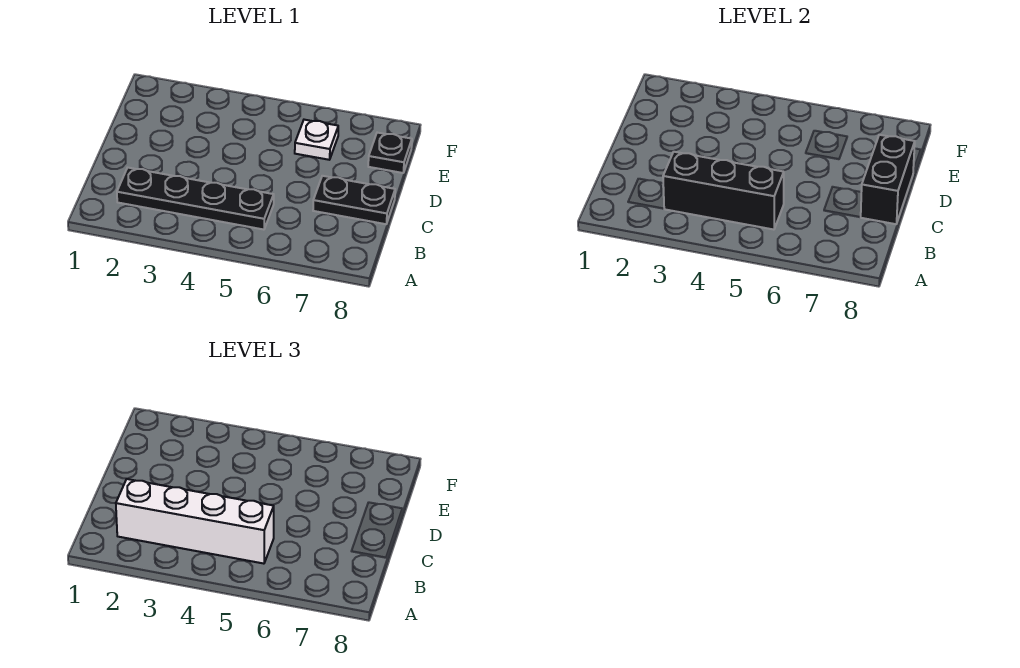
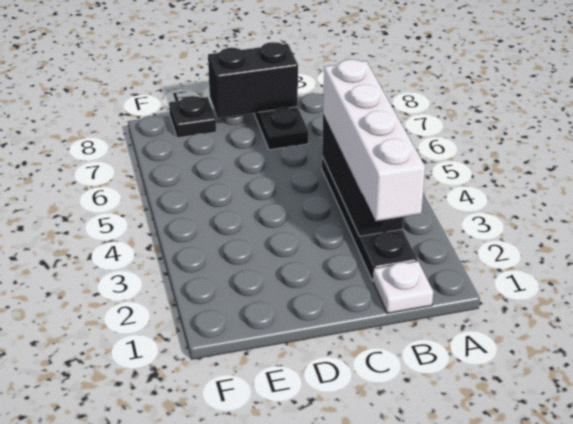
white plate E6 level 1 -> white plate B1 level 1

